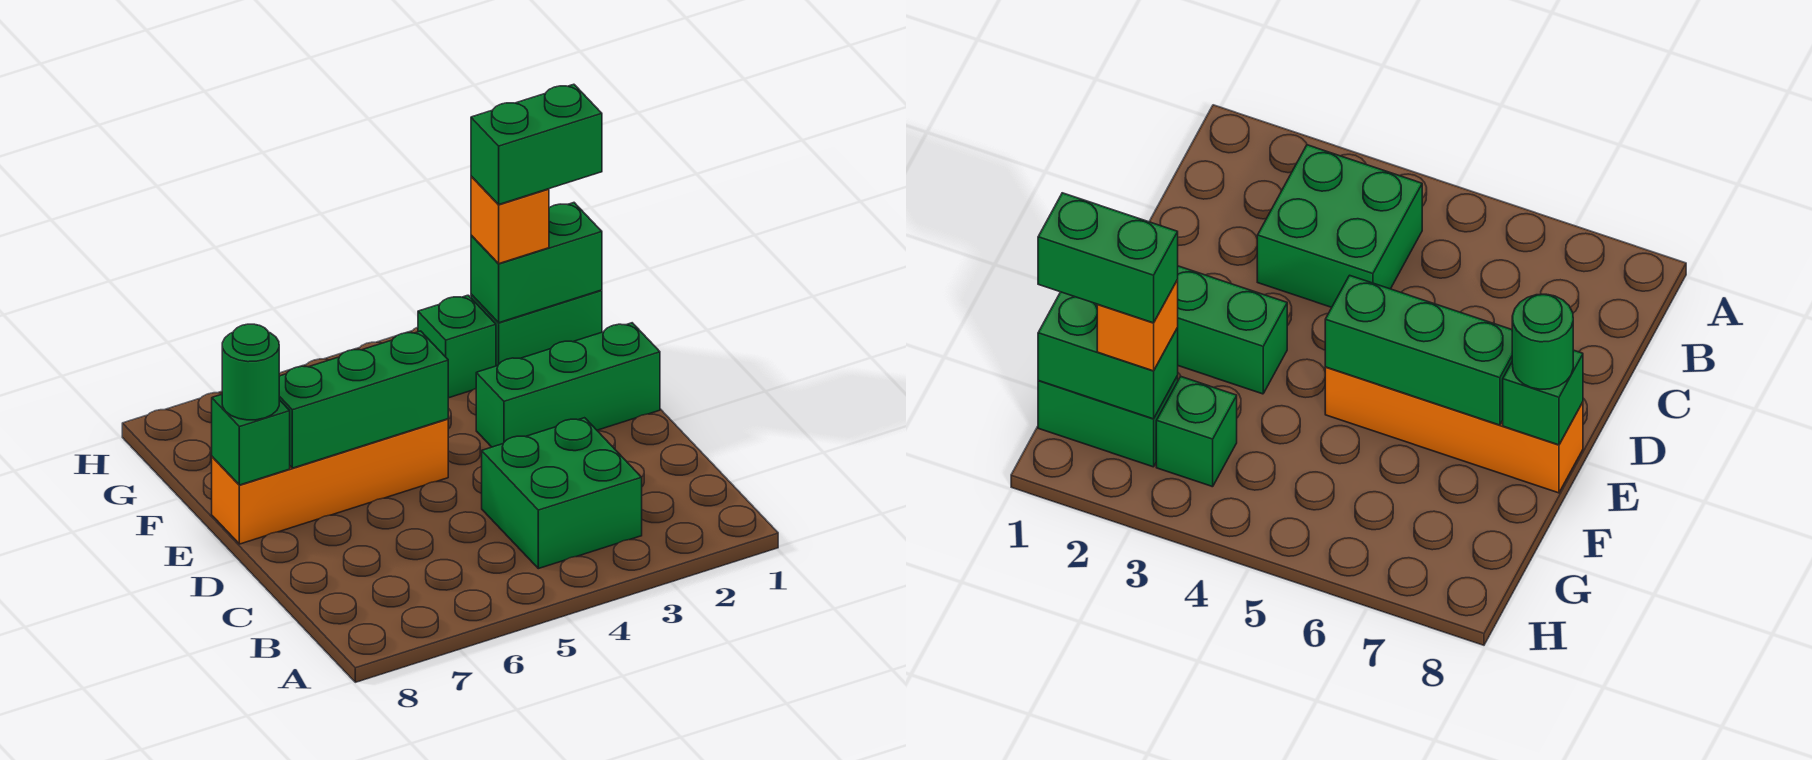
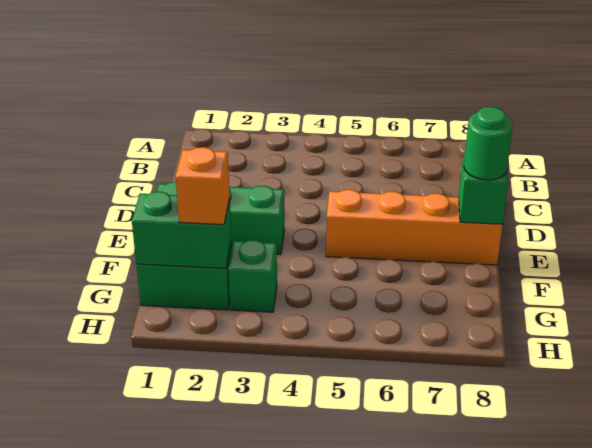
green brick B3:C4 level 1 -> none
green brick E5:E7 level 2 -> none
green brick G1:G2 level 4 -> none

